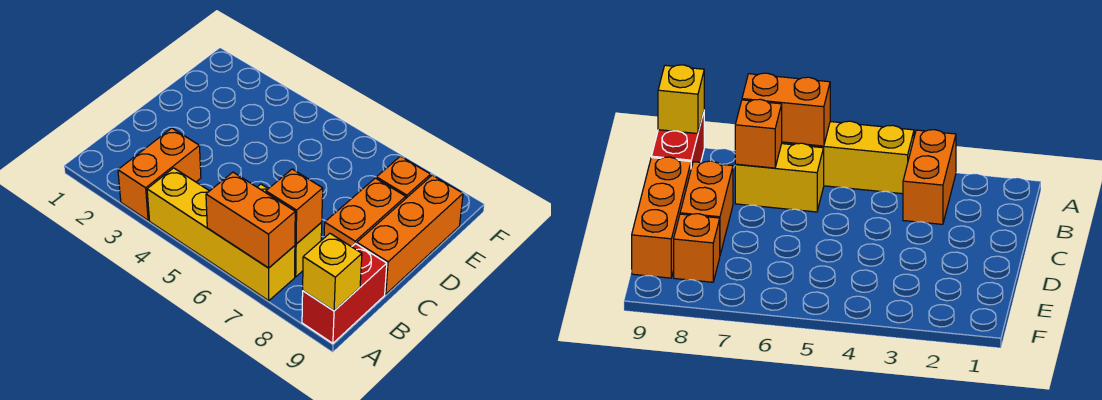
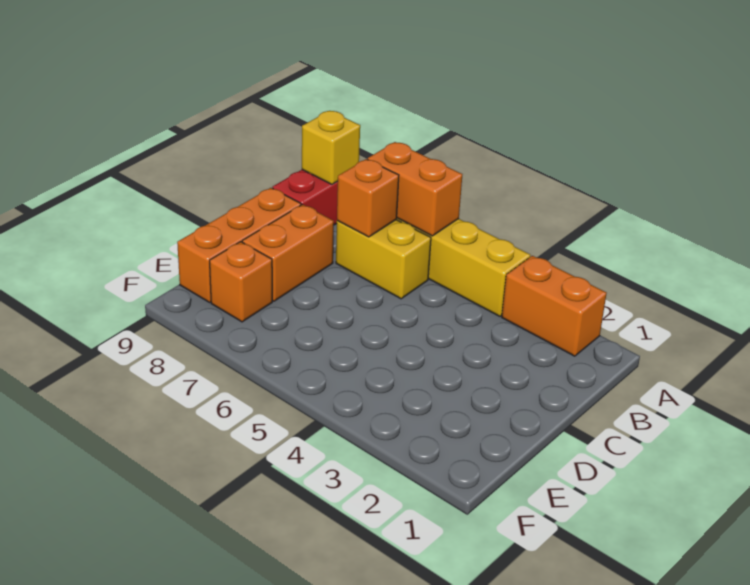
orange brick A3:B3 level 1 -> orange brick A2:A3 level 1

